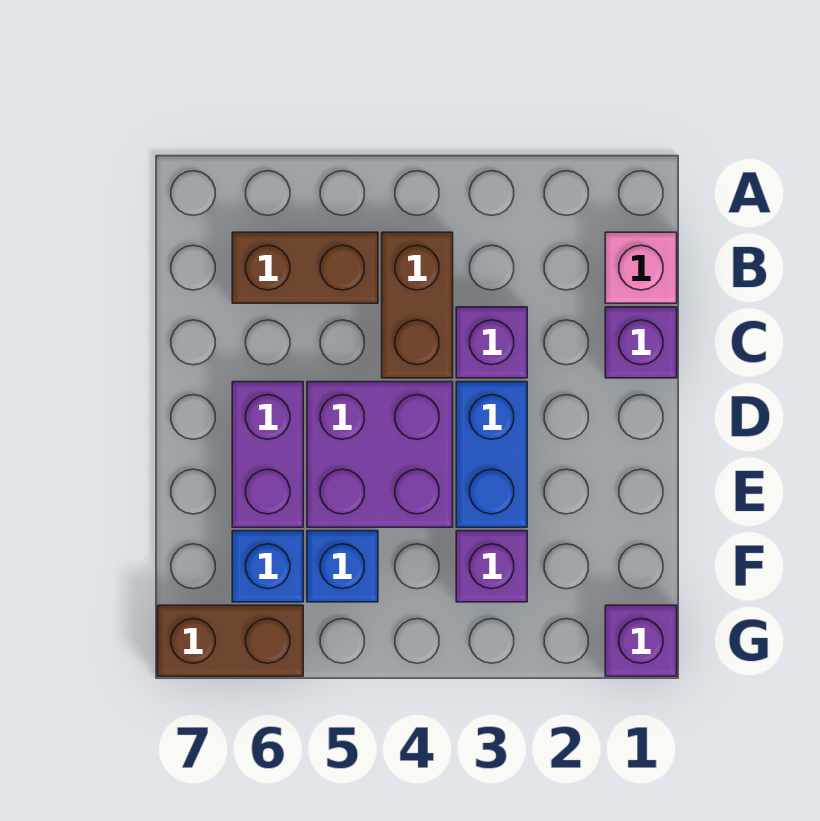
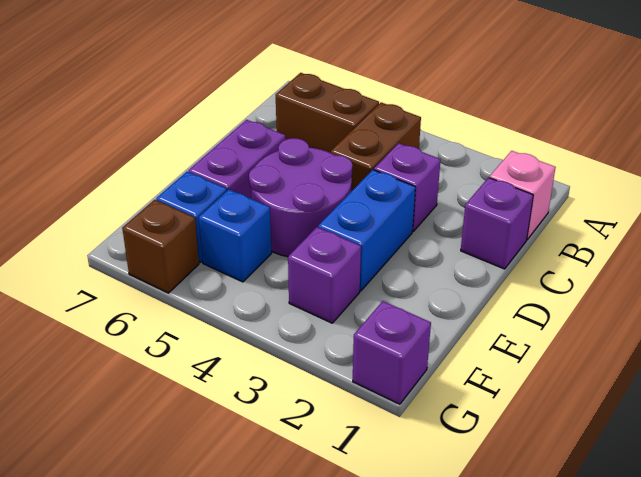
purple brick D4:E5 level 1 -> purple round brick D4:E5 level 1
brown brick G6:G7 level 1 -> brown brick G6 level 1

